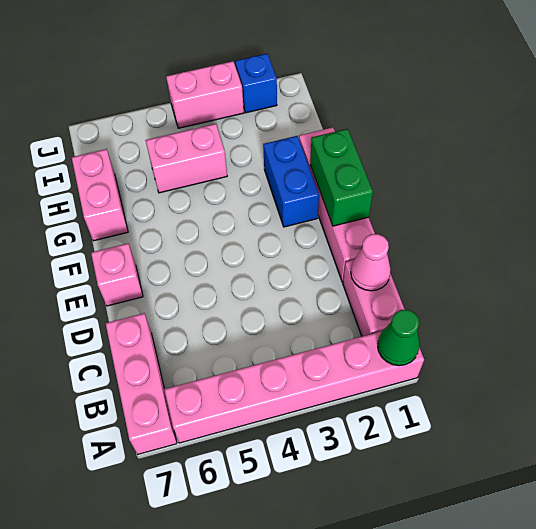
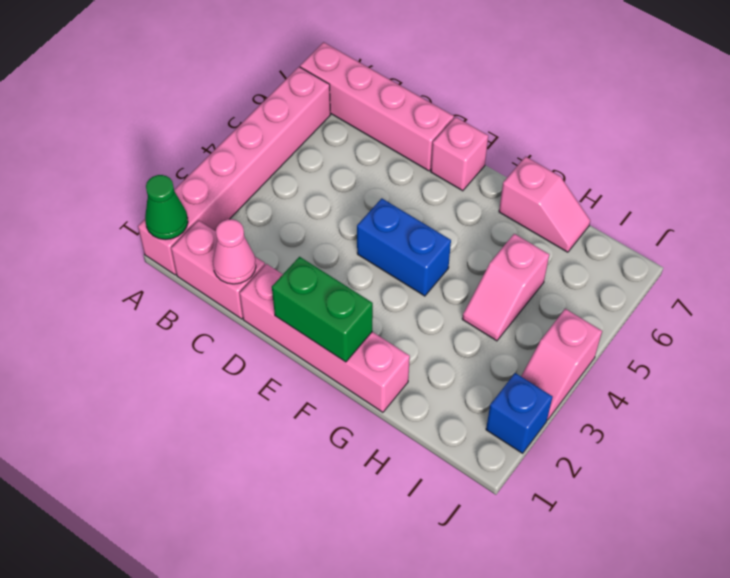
pink brick A7:C7 level 1 -> pink brick A7:D7 level 1
blue brick F2:G2 level 1 -> blue brick E4:F4 level 1
pink brick G7:H7 level 1 -> pink slope G7:H7 level 1 top G
pink brick H4:H5 level 1 -> pink slope H4:H5 level 1 top 5
pink brick J3:J4 level 1 -> pink slope J3:J4 level 1 top 4

